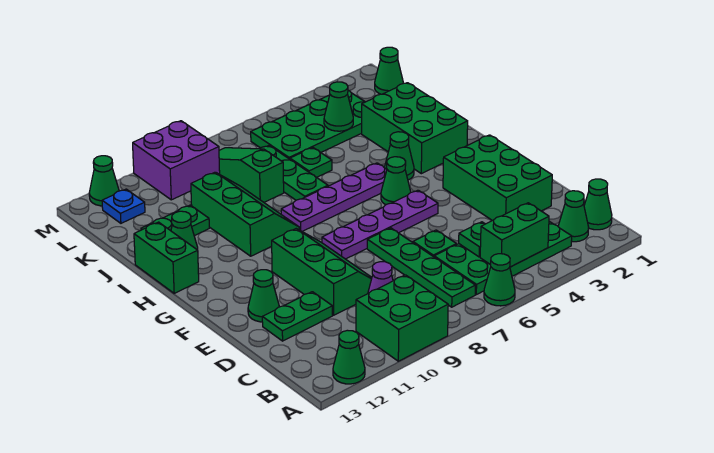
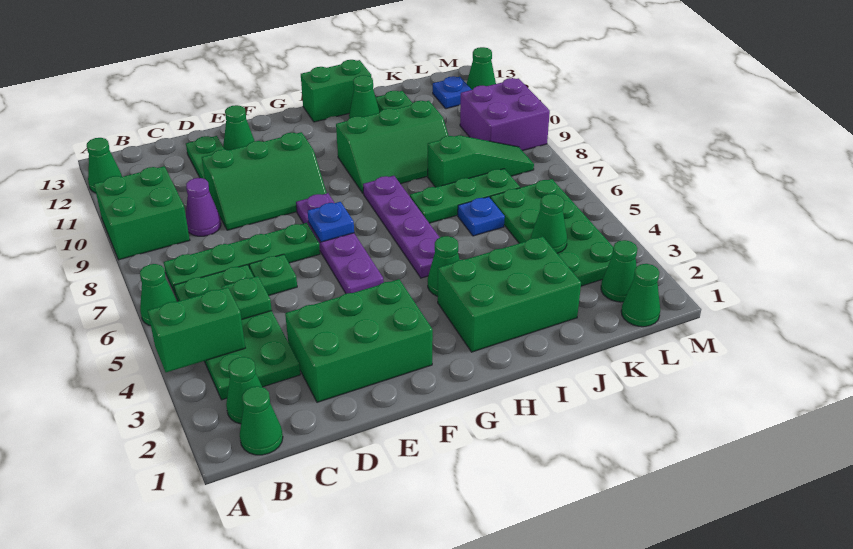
green brick B4:B5 level 2 -> green brick A4:B4 level 2
none -> blue plate F7 level 2
green cone G5 level 1 -> green cone L2 level 1
green plate J6 level 1 -> blue plate J6 level 1

